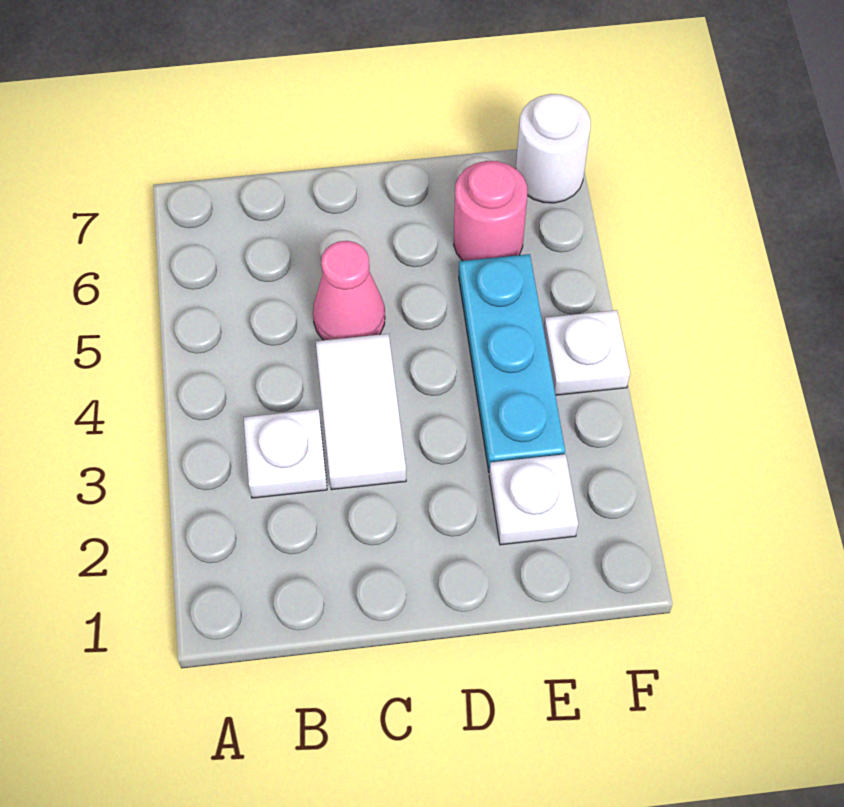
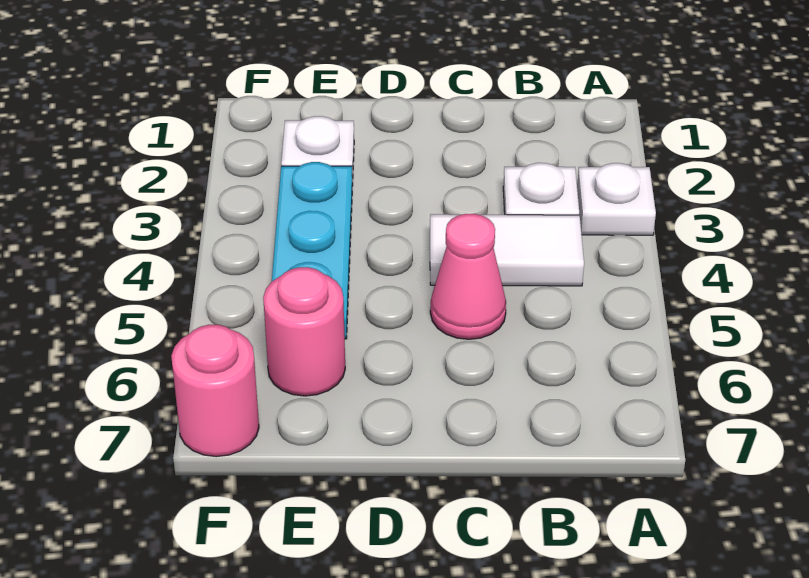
white tile C3:C4 level 1 -> white tile B4:C4 level 1
white plate F4 level 1 -> white plate A3 level 1
white round brick F7 level 1 -> pink round brick F7 level 1

